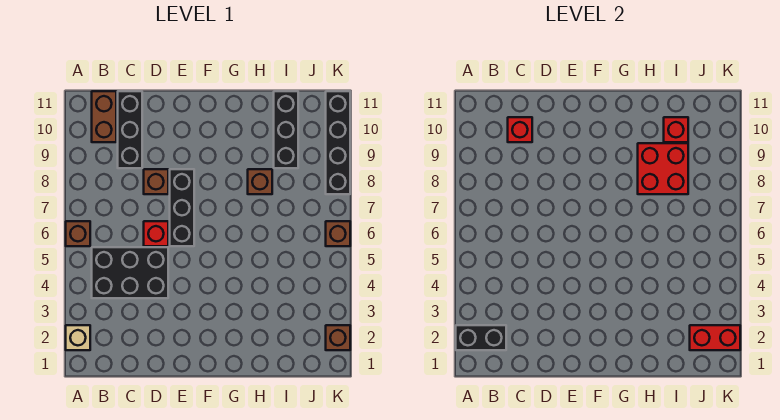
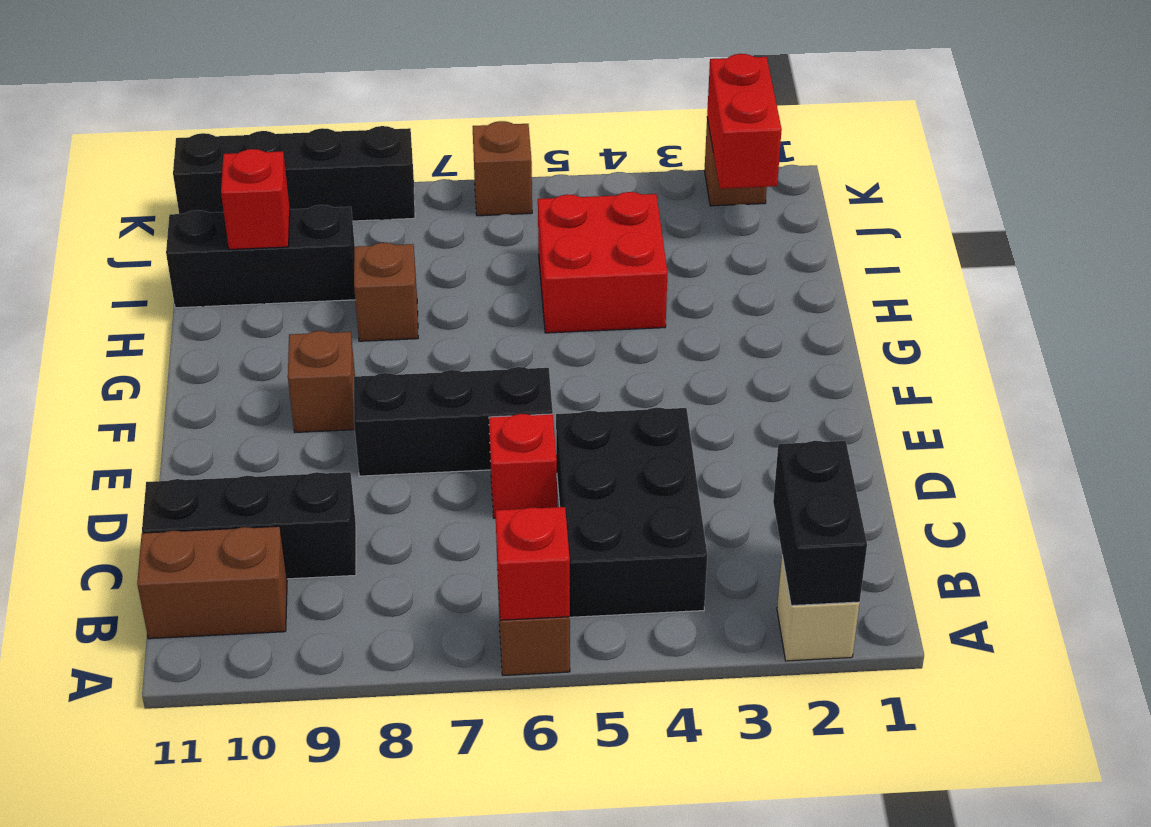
red brick C10 level 2 -> red brick A6 level 2
brown brick D8 level 1 -> brown brick F9 level 1
red brick H8:I9 level 2 -> red brick H4:I5 level 1

